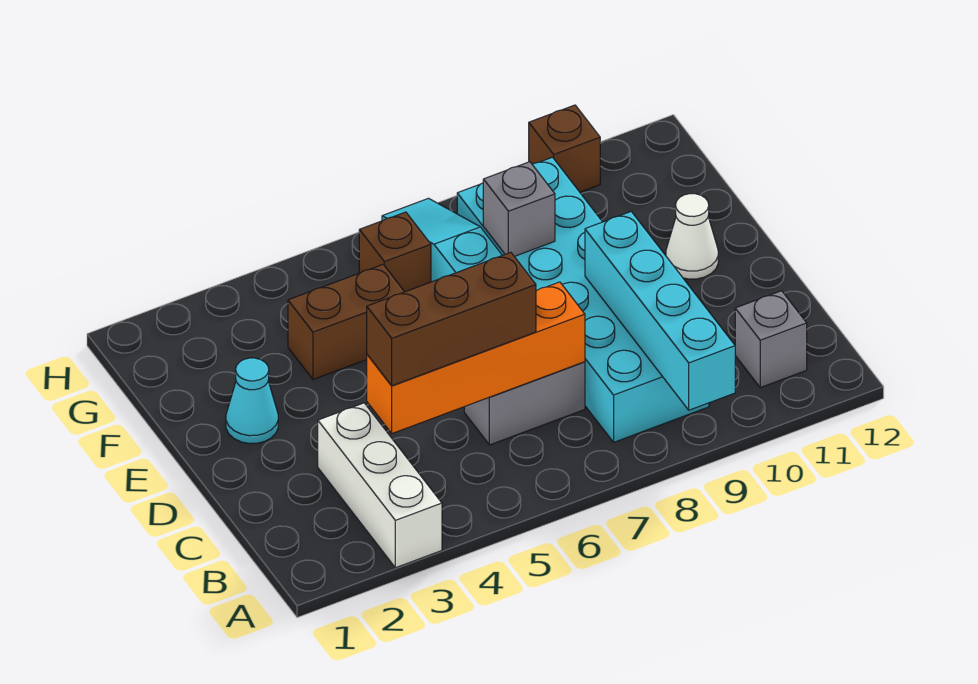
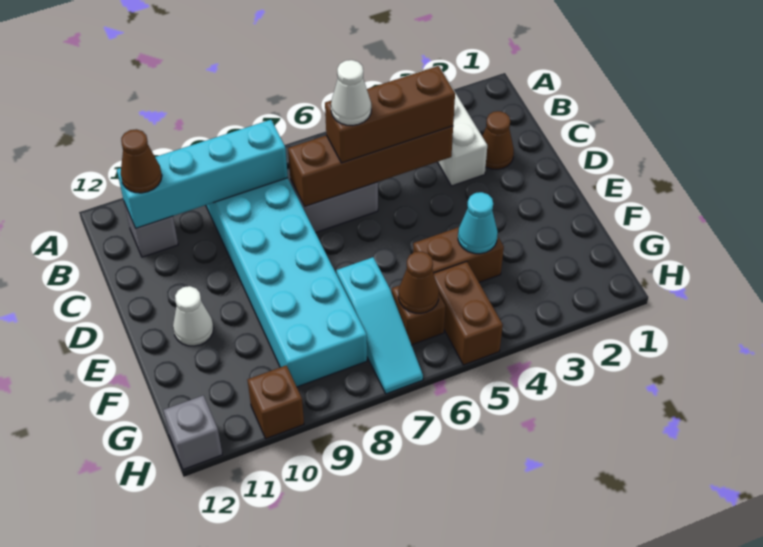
cyan brick A9:D9 level 2 -> cyan brick B8:B11 level 2
none -> brown cone B11 level 3
none -> brown cone C2 level 1
orange brick C4:C7 level 2 -> brown brick C4:C7 level 2
none -> white cone C6 level 4
cyan cone E2 level 1 -> cyan cone F4 level 2
grey brick F8 level 2 -> grey brick H12 level 1
none -> brown brick G5:H5 level 1
none -> brown cone G6 level 2

